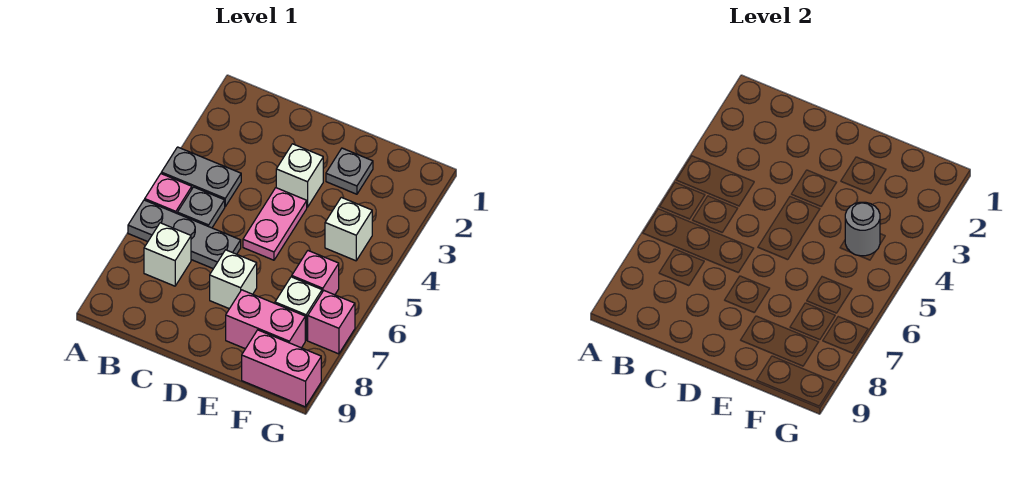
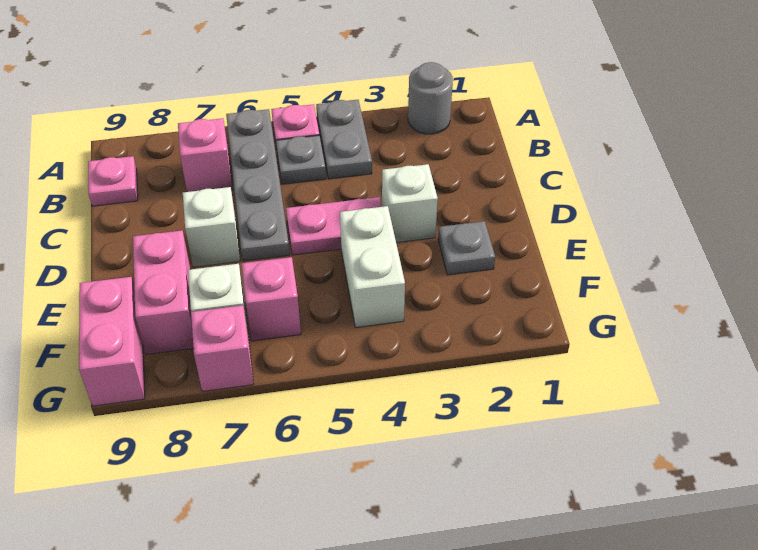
grey plate A6:C6 level 1 -> grey plate A6:D6 level 1
white brick B7 level 1 -> pink brick B7 level 1
none -> pink plate B9 level 1
white brick F4 level 1 -> white brick E4:F4 level 1
grey round brick F4 level 2 -> grey round brick A2 level 1

